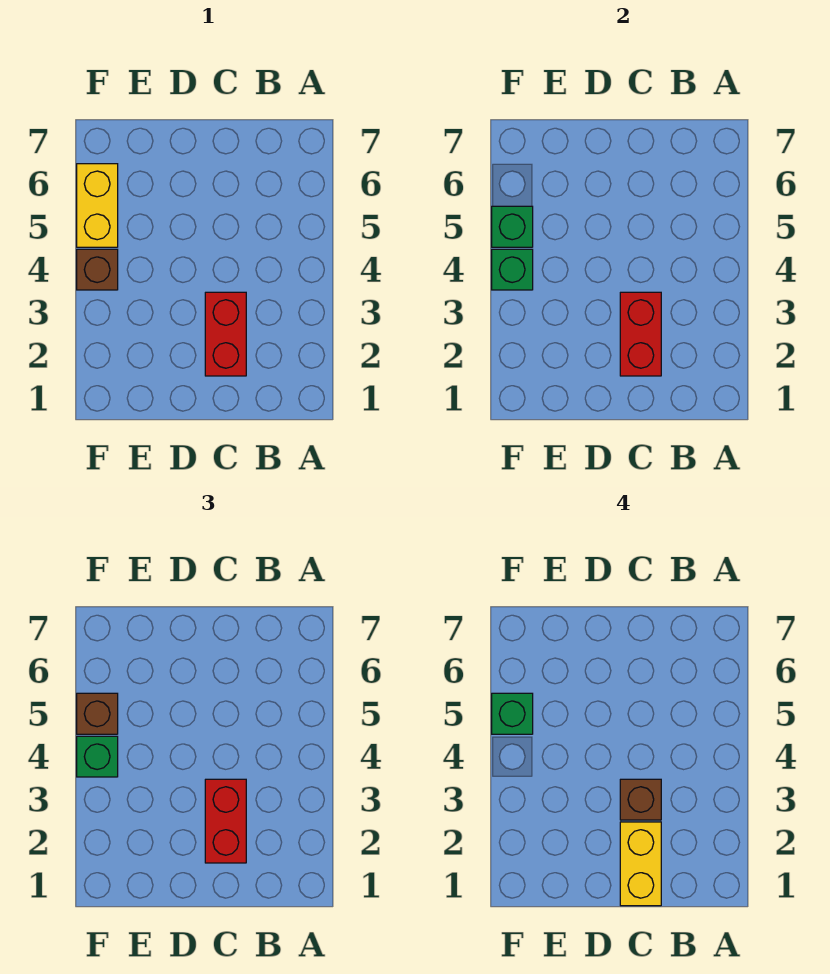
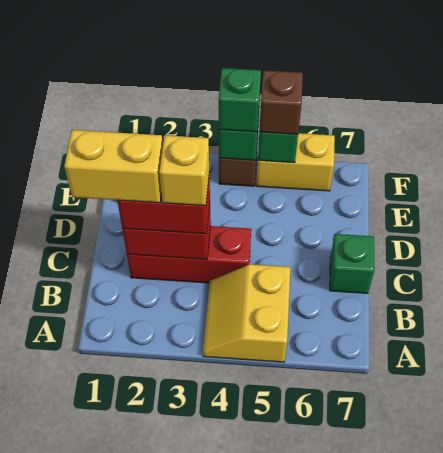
none -> yellow slope A4:B5 level 1 top 5
red brick C2:C3 level 1 -> red brick C2:C4 level 1
brown brick C3 level 4 -> yellow brick C3 level 4
green brick F5 level 4 -> green brick C7 level 1

